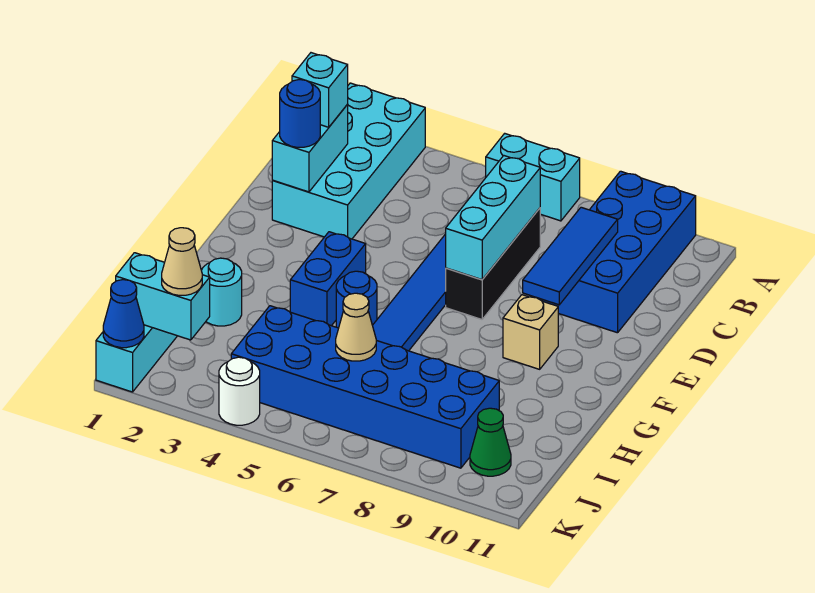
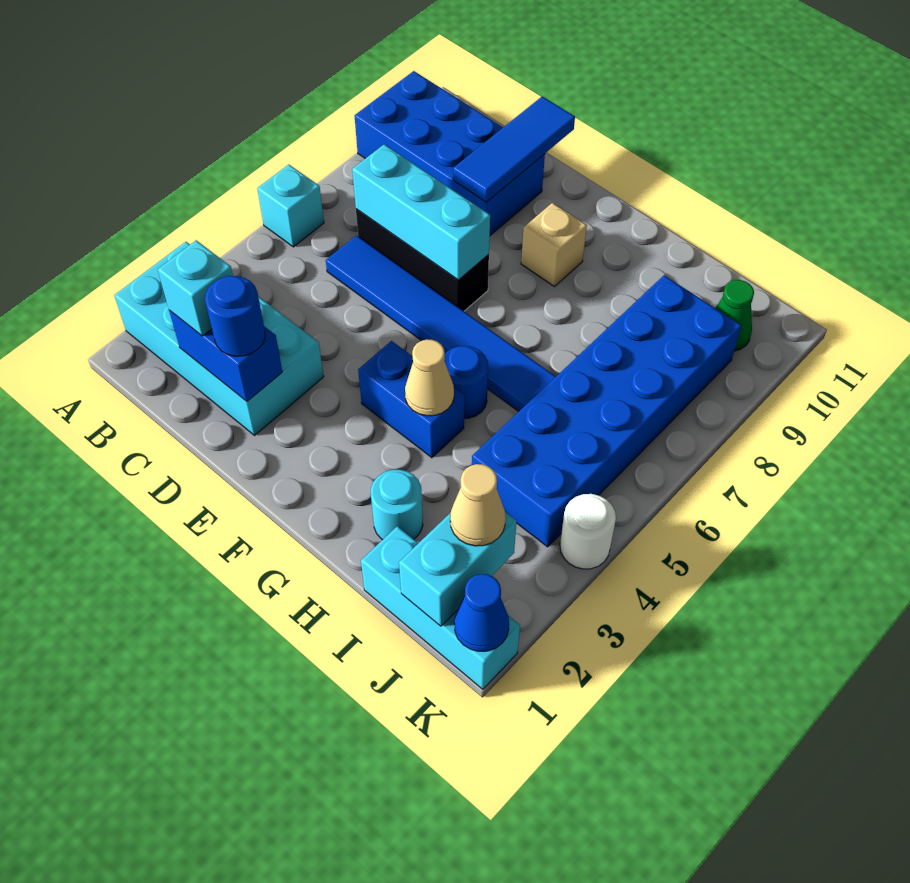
cyan brick A6:A7 level 1 -> cyan brick A6 level 1
cyan brick C2:D2 level 2 -> blue brick C2:D2 level 2
blue tile C9:E9 level 2 -> blue tile D9:D11 level 2
tan cone I6 level 2 -> tan cone G4 level 2

